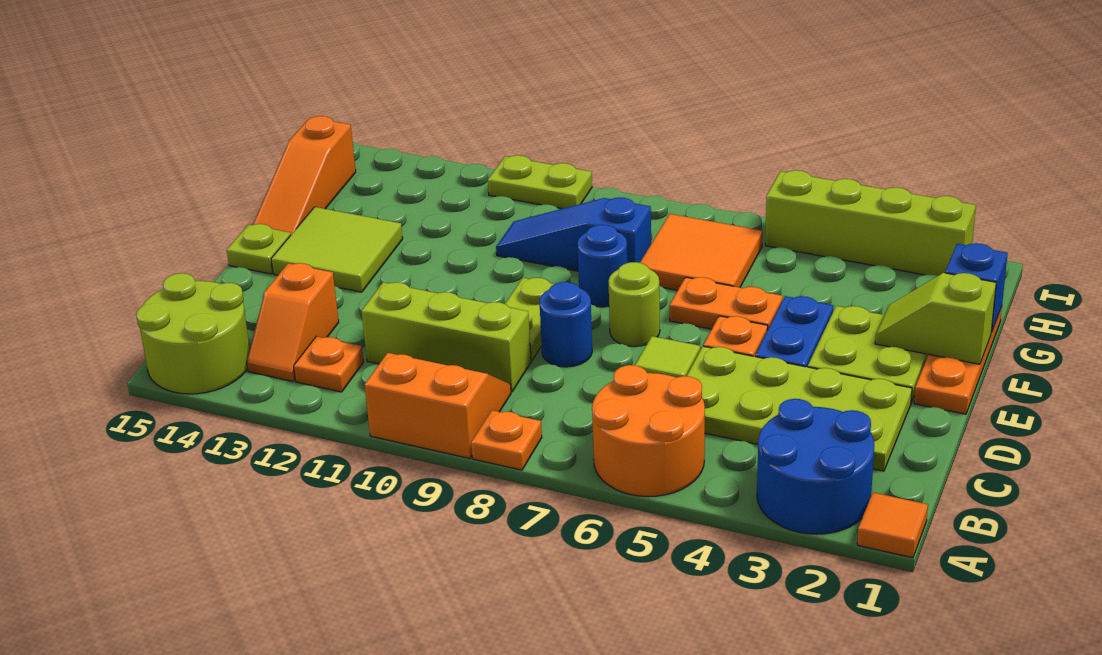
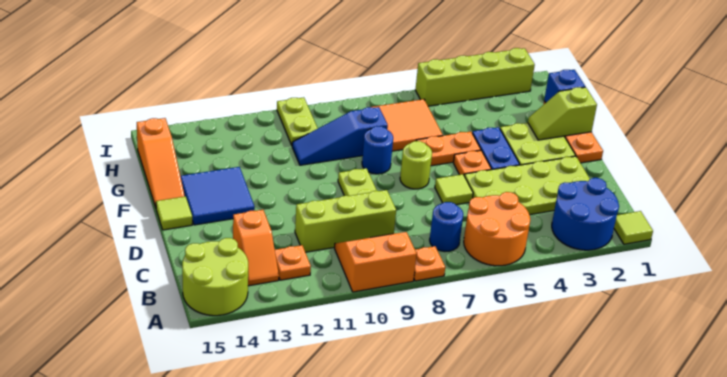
orange tile A1 level 1 -> lime tile A1 level 1
blue round brick D8 level 1 -> blue round brick B7 level 1
lime tile E13:F14 level 1 -> blue tile E13:F14 level 1
lime plate E15 level 1 -> lime tile E15 level 1
lime plate I10:I11 level 1 -> lime plate H10:I10 level 1

